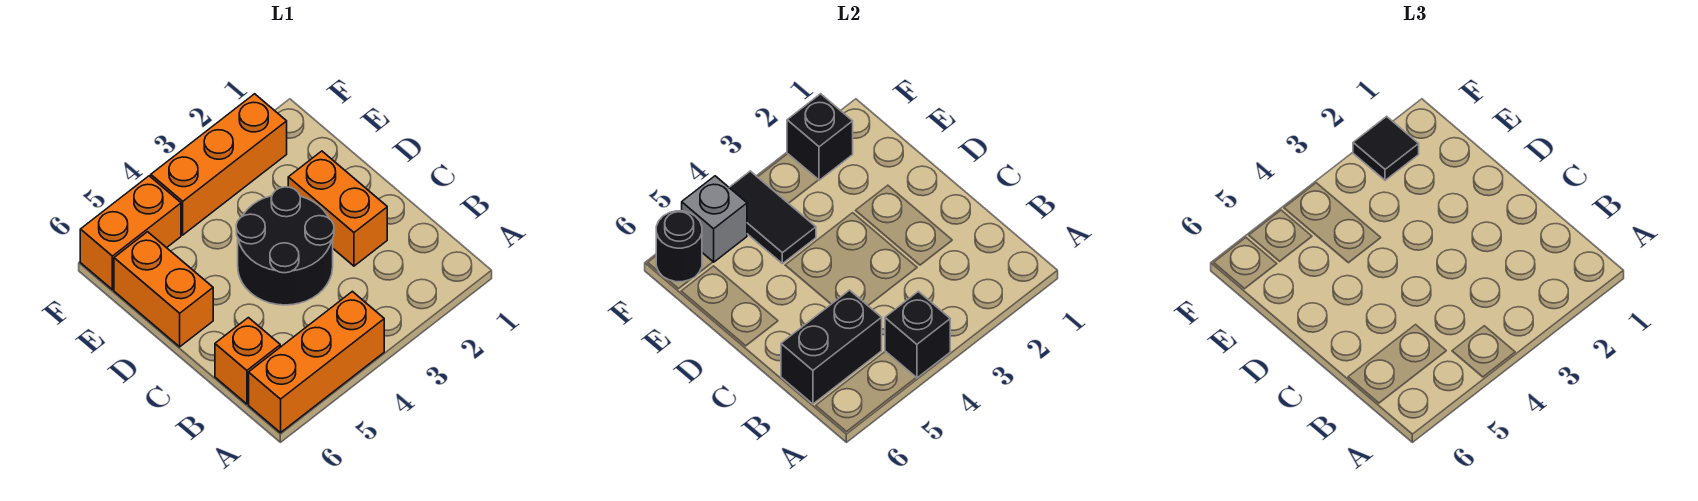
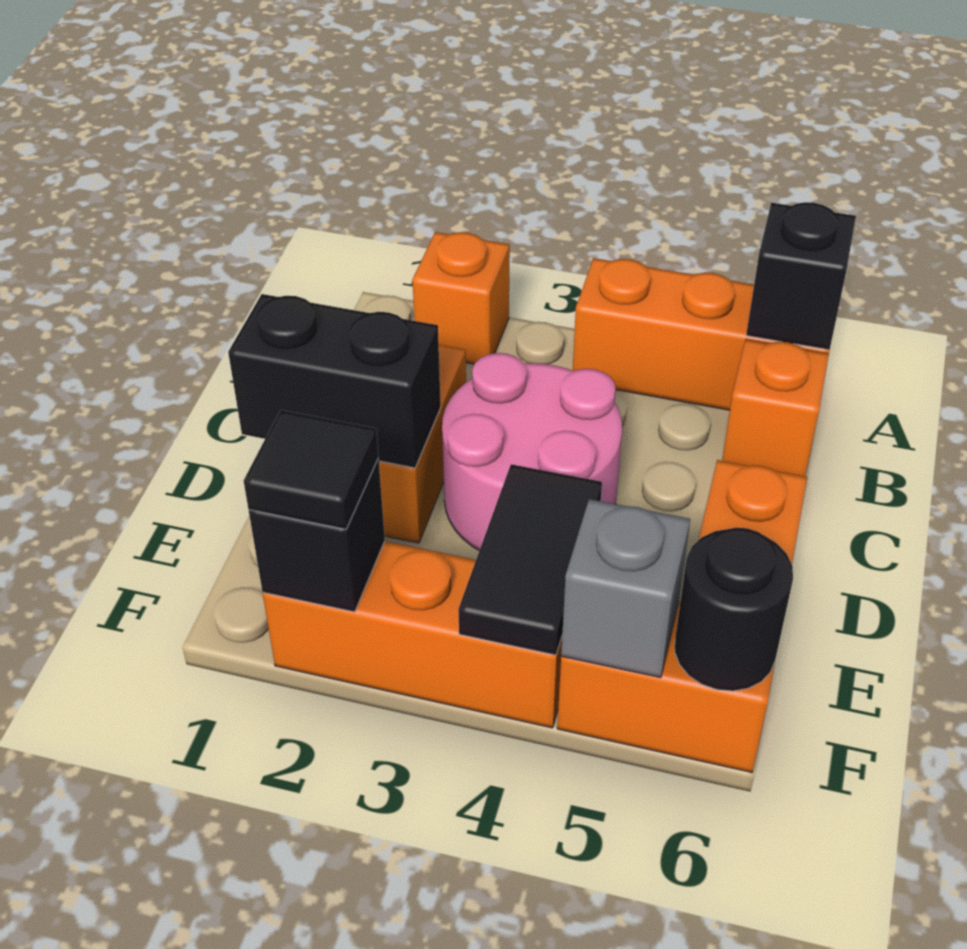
none -> orange brick A2 level 1
black brick A4 level 2 -> black brick A6 level 2
black brick B5:B6 level 2 -> black brick D1:D2 level 2
black round brick C3:D4 level 1 -> pink round brick C3:D4 level 1

